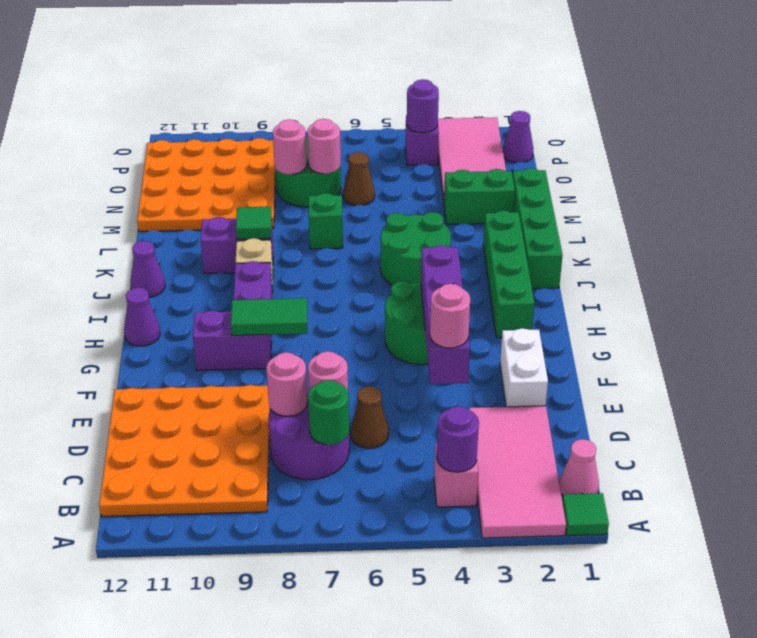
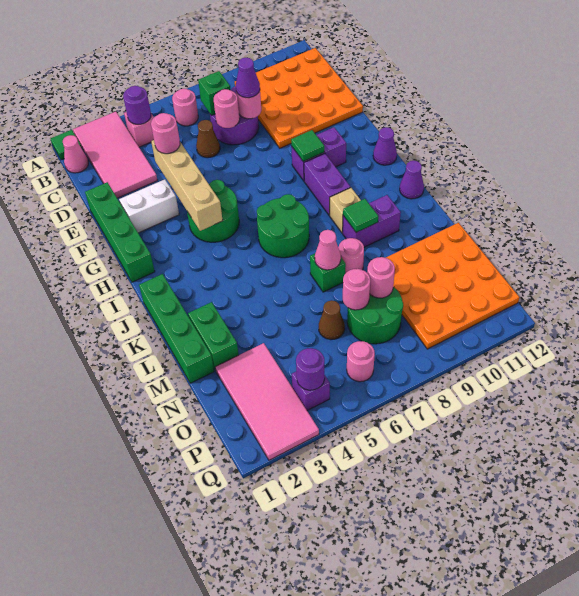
none -> pink round brick B6 level 1
green round brick C7 level 2 -> green brick C7 level 2
white brick E2:F2 level 1 -> white brick F2:F3 level 1
purple brick E4:H4 level 2 -> tan brick E4:H4 level 2
green tile G8:G9 level 2 -> green tile G9 level 2
green brick H2:K2 level 1 -> green brick E1:H1 level 1
green round brick J4:K5 level 1 -> green round brick I6:J7 level 1
none -> pink cone L7 level 2
none -> pink round brick L8 level 1
green brick M2:M3 level 1 -> green brick L2:M2 level 1
purple cone P1 level 1 -> purple cone D8 level 3
none -> pink round brick P6 level 1

